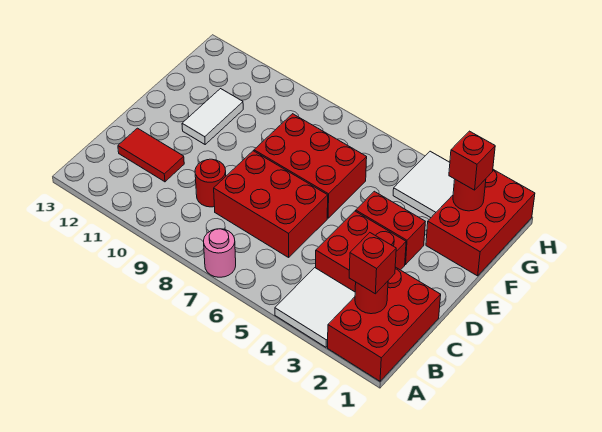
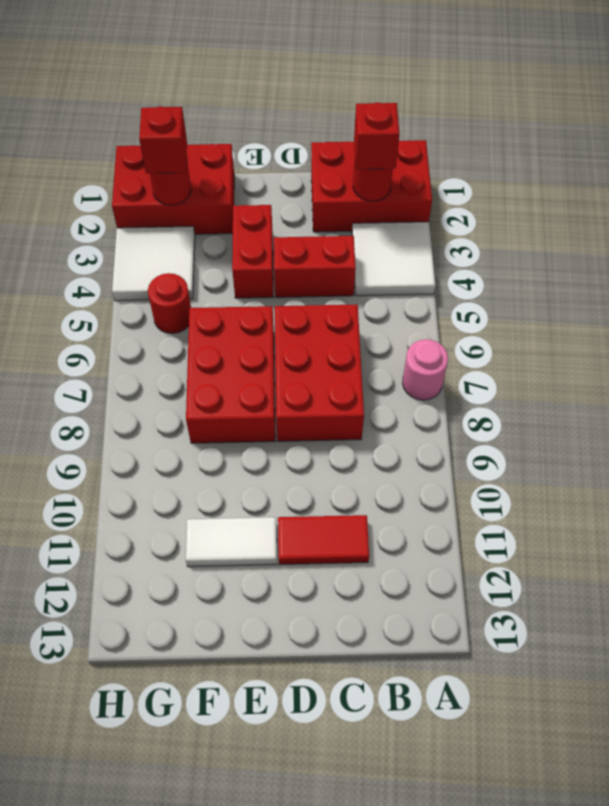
red brick C3:D4 level 1 -> red brick C4:D4 level 1
red round brick C9 level 1 -> red round brick G5 level 1
red tile C11:C12 level 1 -> red tile C11:D11 level 1

